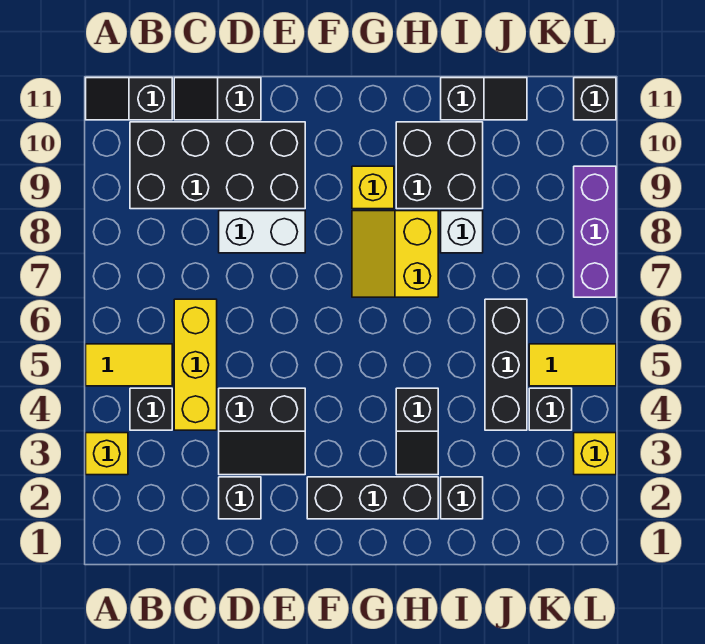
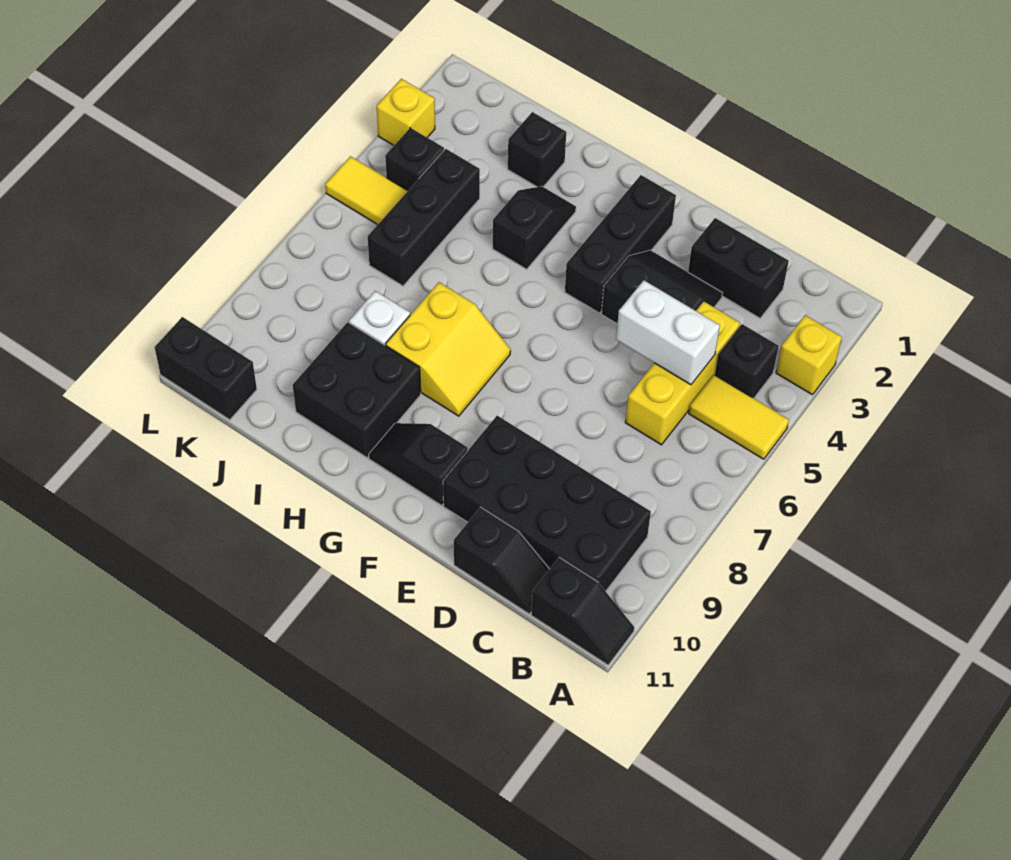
black brick D2 level 1 -> black brick C2:D2 level 1
white brick D8:E8 level 1 -> white brick C5:D5 level 2
black brick F2:H2 level 1 -> black brick F2:F4 level 1
yellow brick G9 level 1 -> none
black slope I11:J11 level 1 top I -> black slope F10:G10 level 1 top F
purple brick L7:L9 level 1 -> none
black brick L11 level 1 -> black brick K11:L11 level 1

